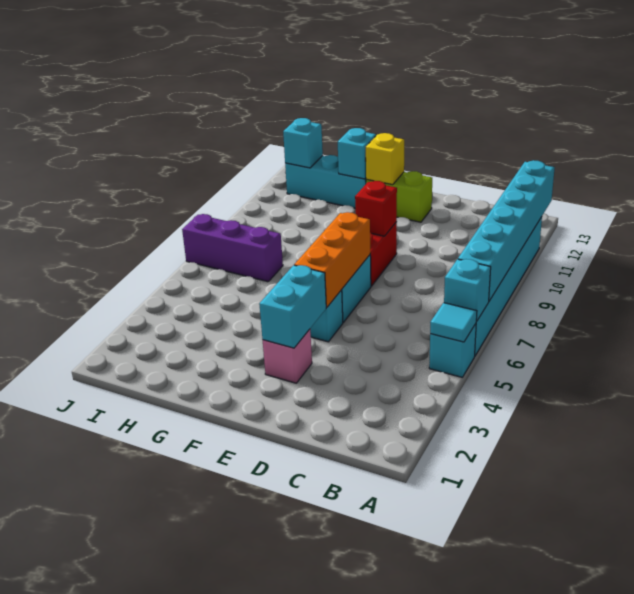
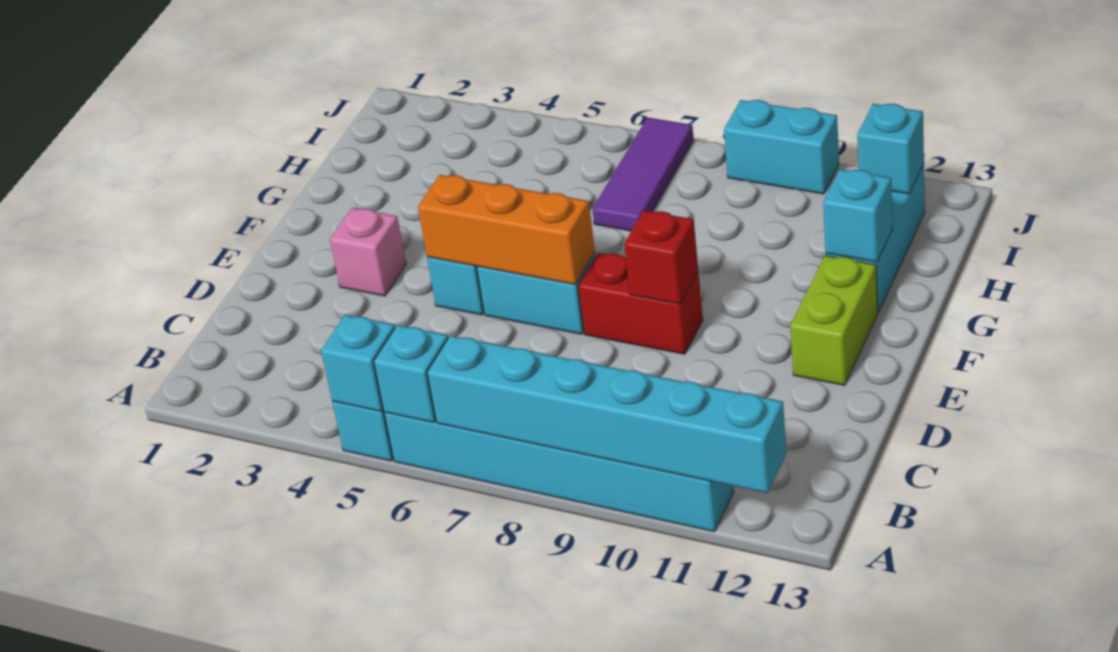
cyan tile A5 level 2 -> cyan brick A5 level 2
cyan brick E3:E4 level 2 -> cyan brick J9:J10 level 1
yellow brick F12 level 2 -> none
purple brick H7:J7 level 1 -> purple tile H7:J7 level 1

